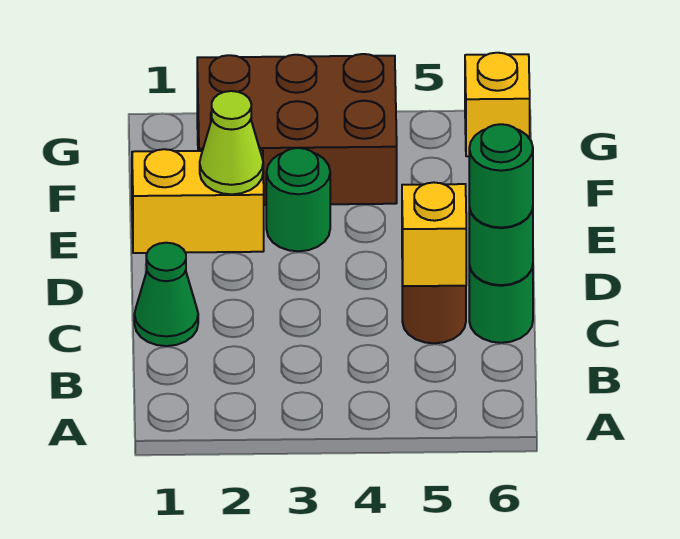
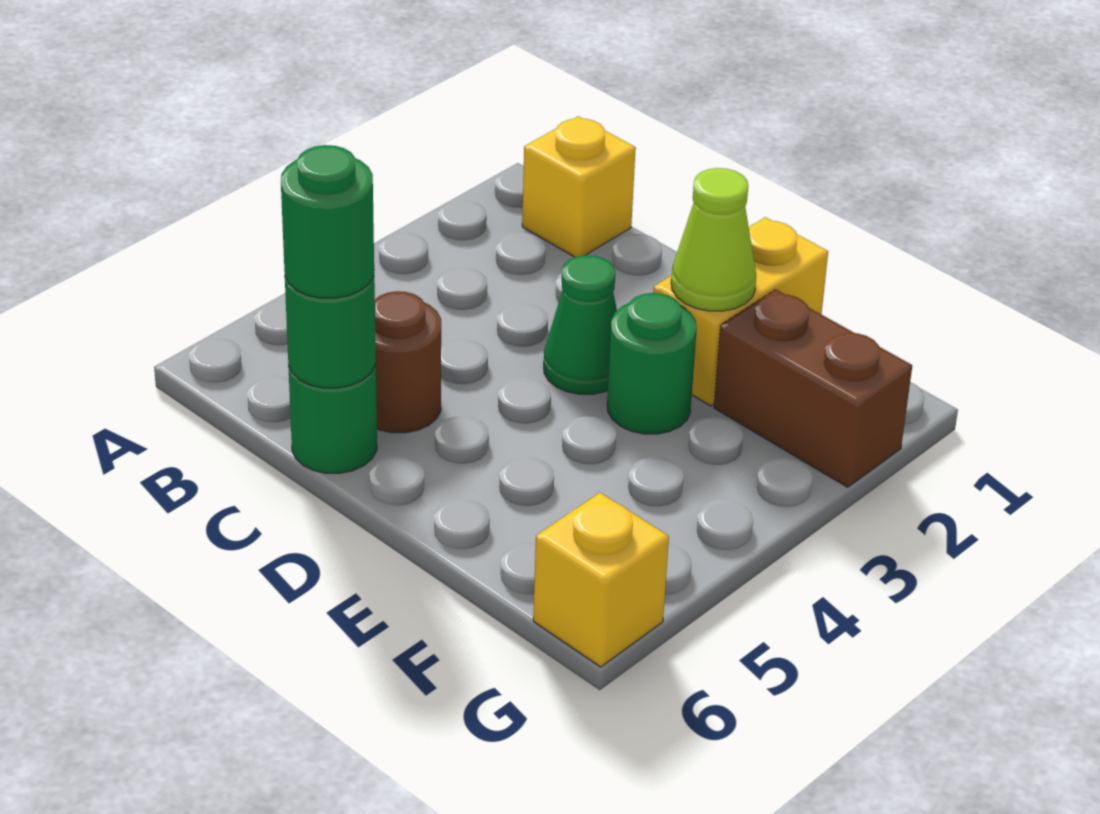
green cone C1 level 1 -> green cone D3 level 1
yellow brick C5 level 2 -> yellow brick B1 level 1
brown brick F2:G4 level 1 -> brown brick F2:G2 level 1

